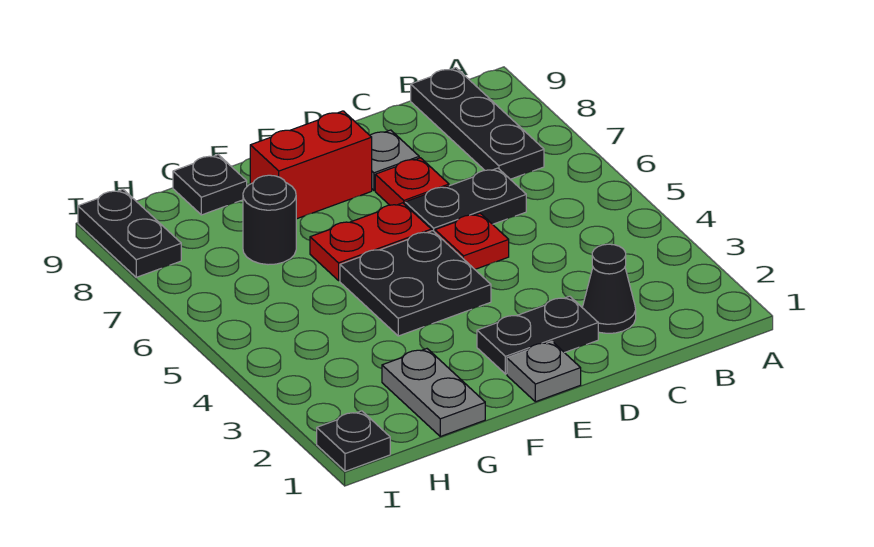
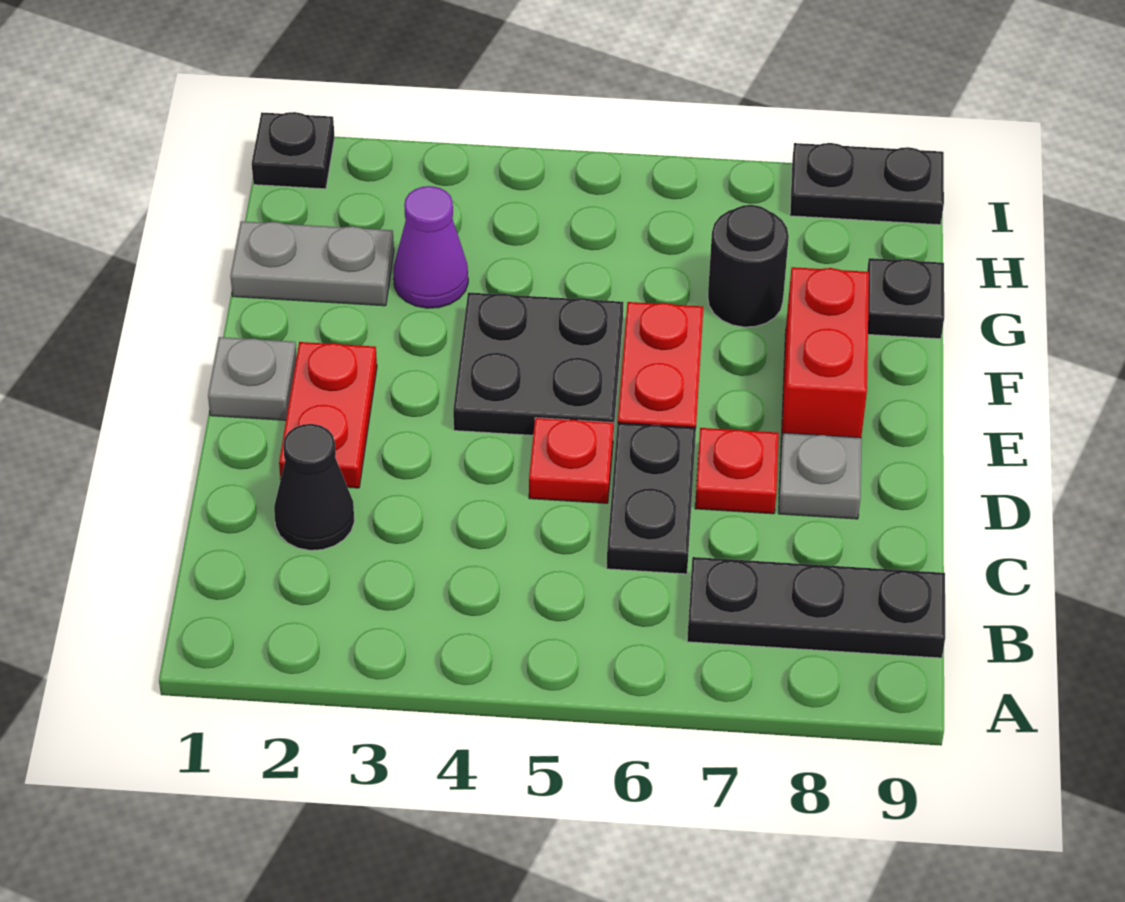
black plate D2:E2 level 1 -> red plate D2:E2 level 1
none -> purple cone G3 level 1

